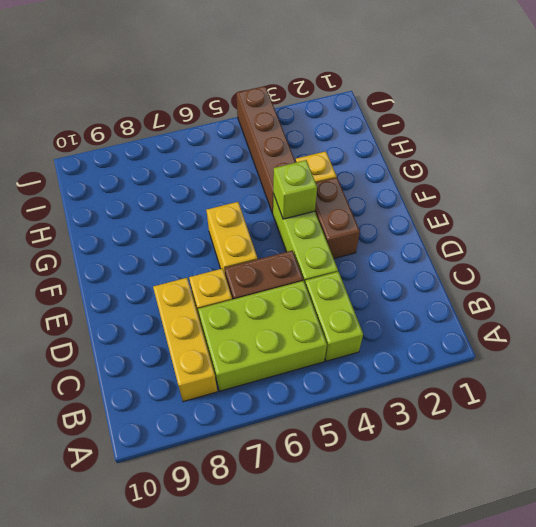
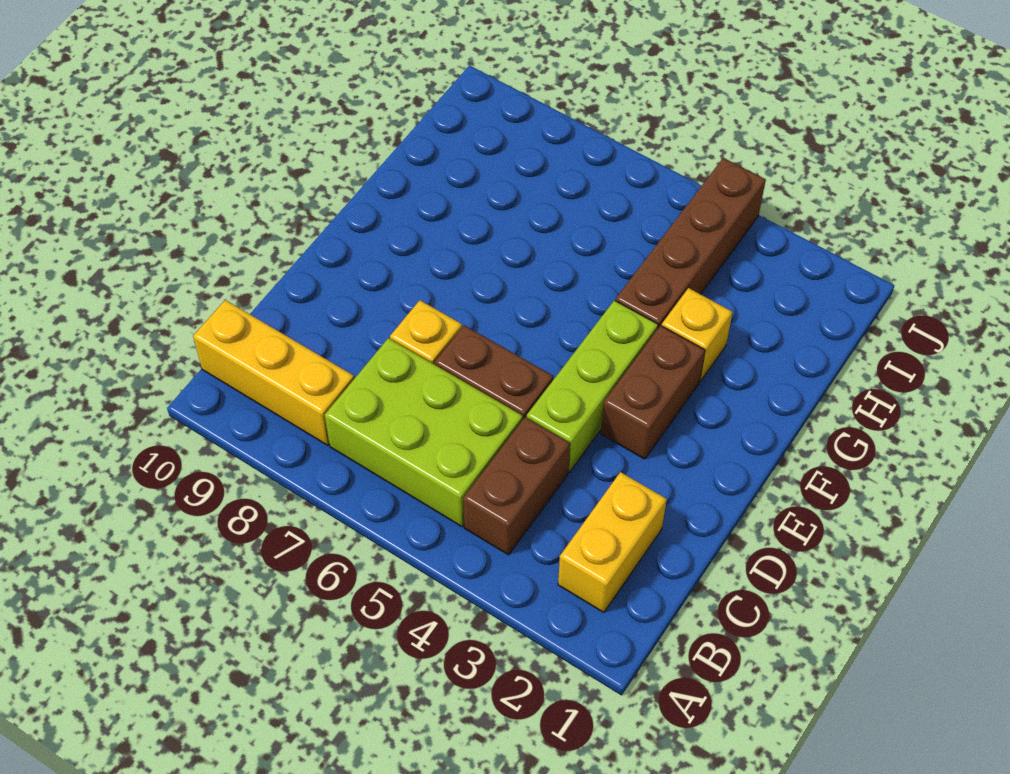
lime brick B4:C4 level 1 -> brown brick B4:C4 level 1
yellow brick B8:D8 level 1 -> yellow brick B8:B10 level 1
yellow brick E6:F6 level 1 -> yellow brick B2:C2 level 1
lime brick F4 level 2 -> none

